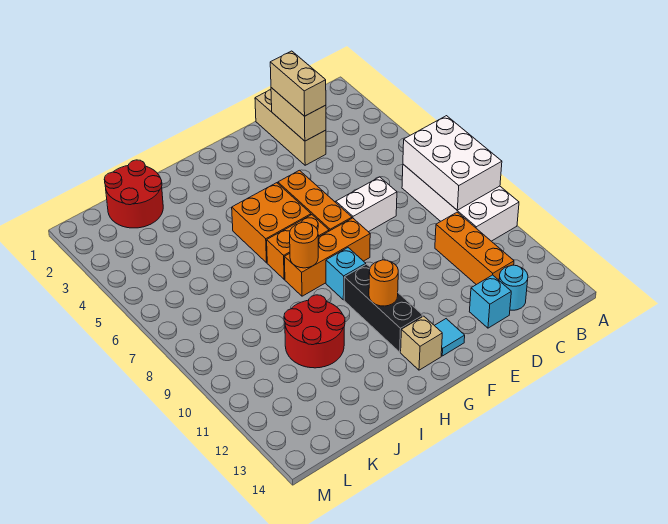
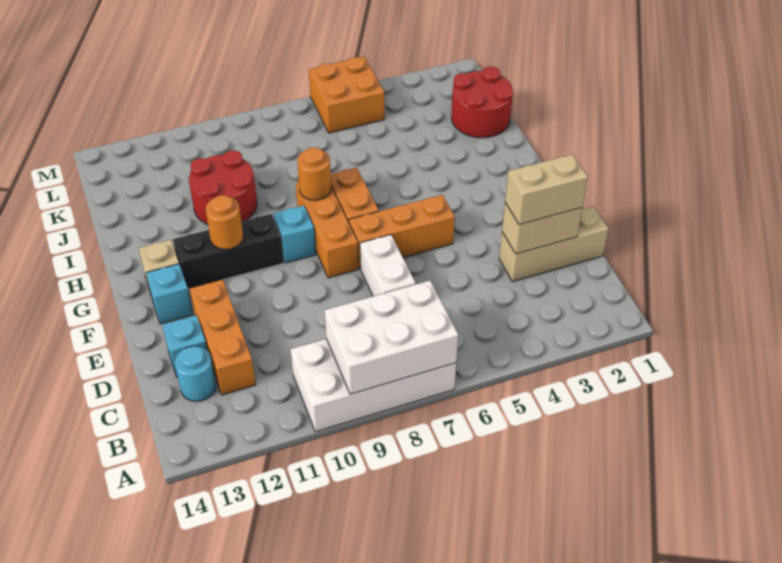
orange brick C10:C12 level 1 -> orange brick C12:E12 level 1
cyan tile F13 level 1 -> cyan brick F13 level 1
orange brick G5:H6 level 1 -> orange brick L5:M6 level 1

